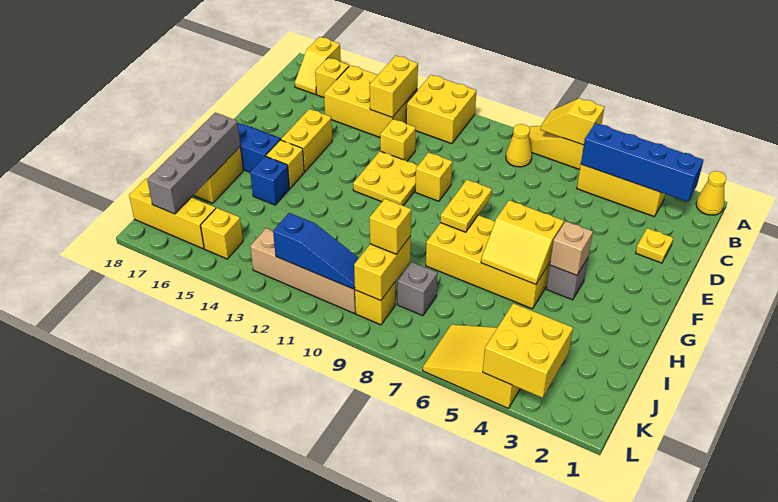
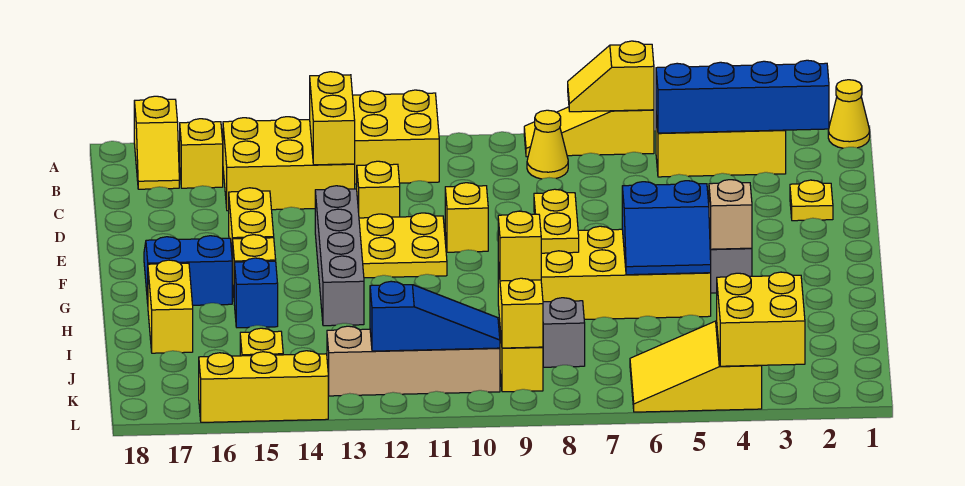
yellow slope G5:H6 level 2 top G -> blue slope G5:H6 level 2 top G
grey brick H17:K17 level 2 -> grey brick E13:H13 level 1
yellow brick K16:K18 level 1 -> yellow brick L14:L16 level 1

